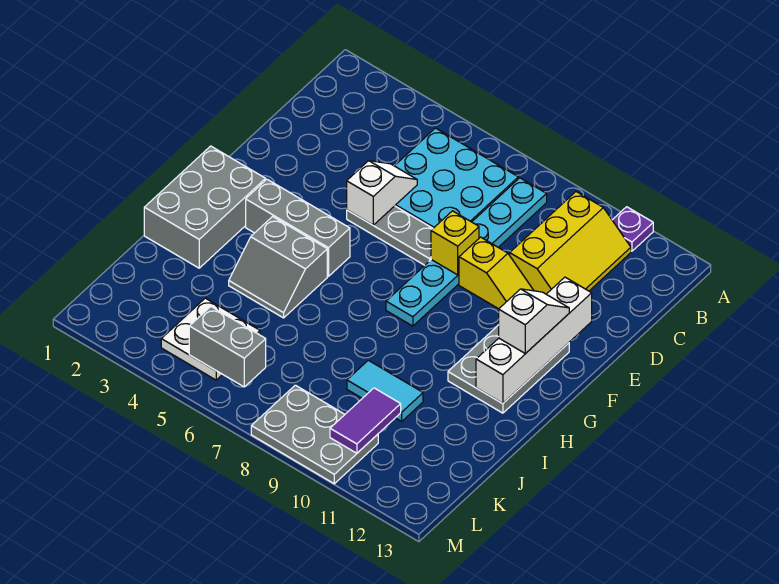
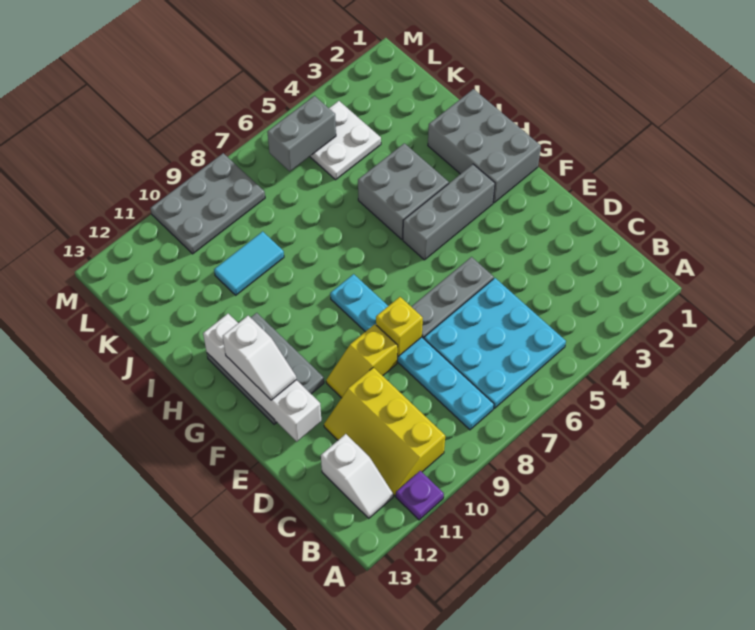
white slope D5:E5 level 2 top E -> white slope B12:C12 level 1 top C
grey slope H4:I5 level 1 top H -> grey brick H4:I5 level 1
purple tile K10:L10 level 2 -> none

